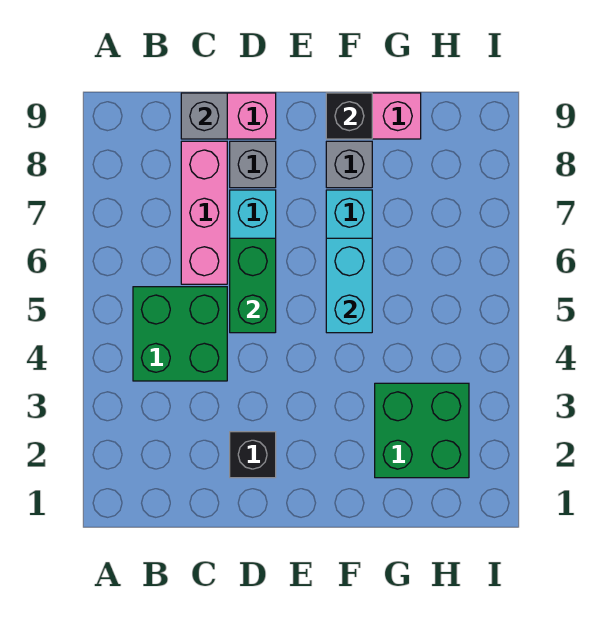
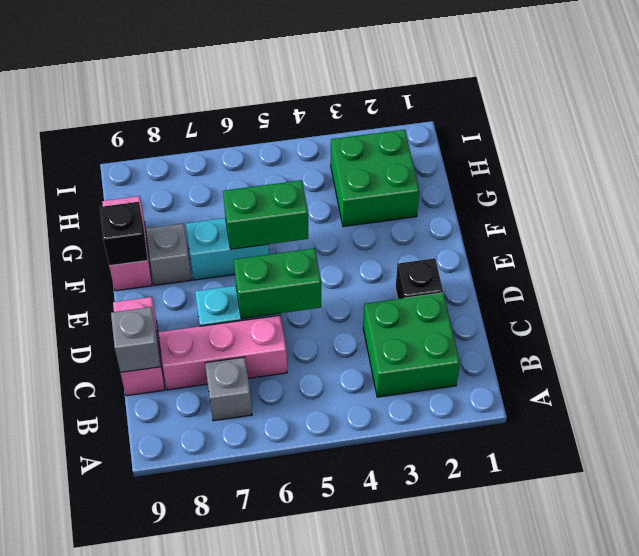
green brick B4:C5 level 1 -> green brick B2:C3 level 1
grey brick D8 level 1 -> grey brick B7 level 1
cyan brick F5:F6 level 2 -> green brick F5:F6 level 2

